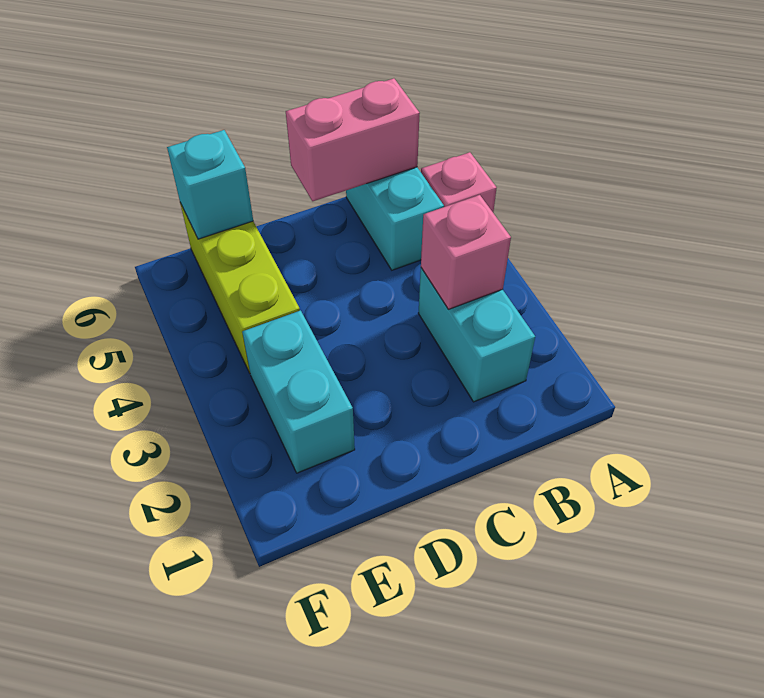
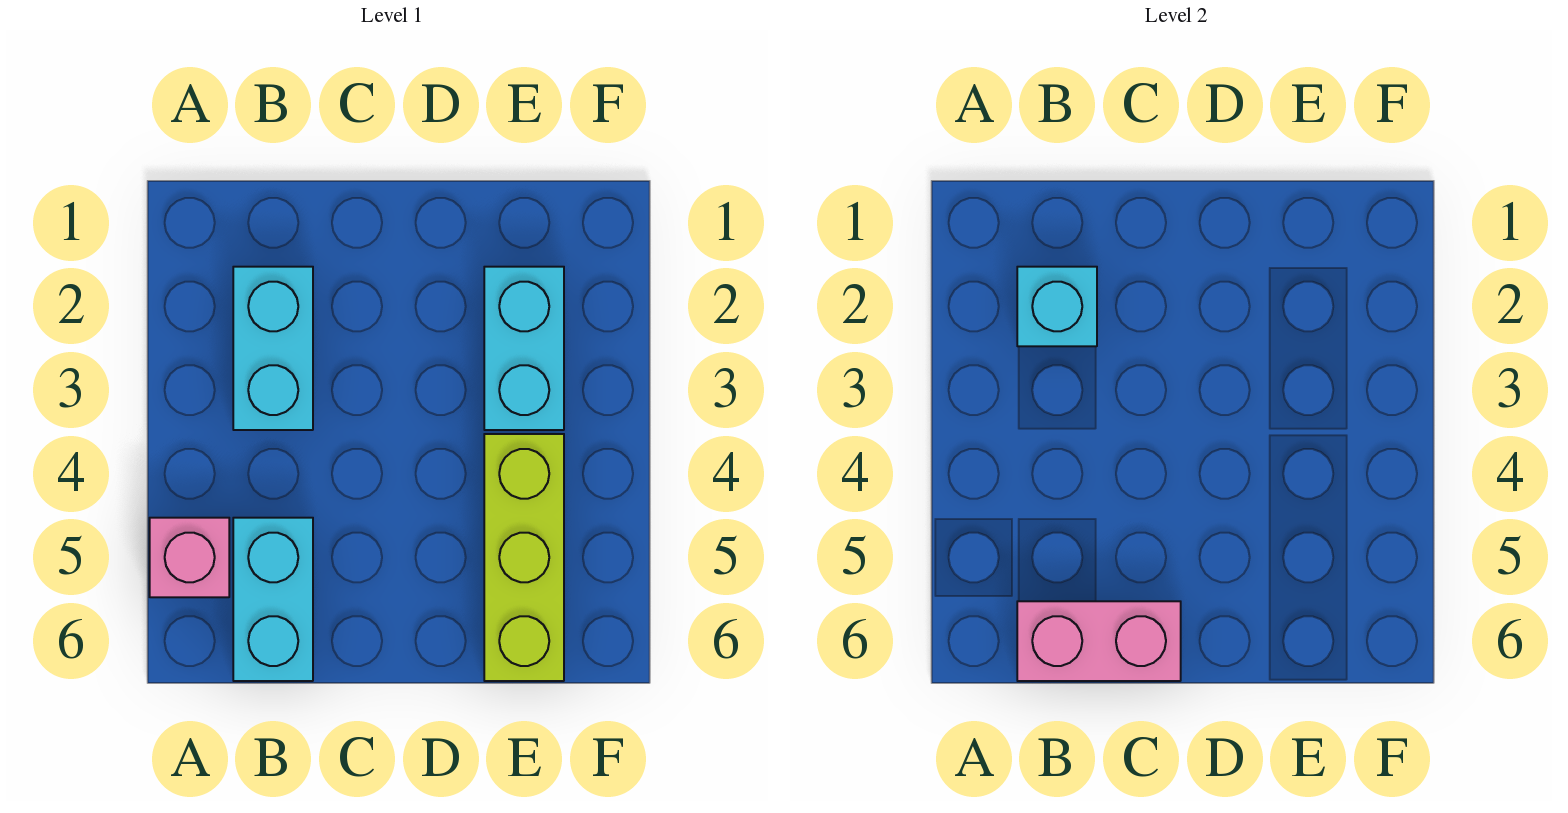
pink brick B3 level 2 -> none
cyan brick E6 level 2 -> cyan brick B2 level 2

